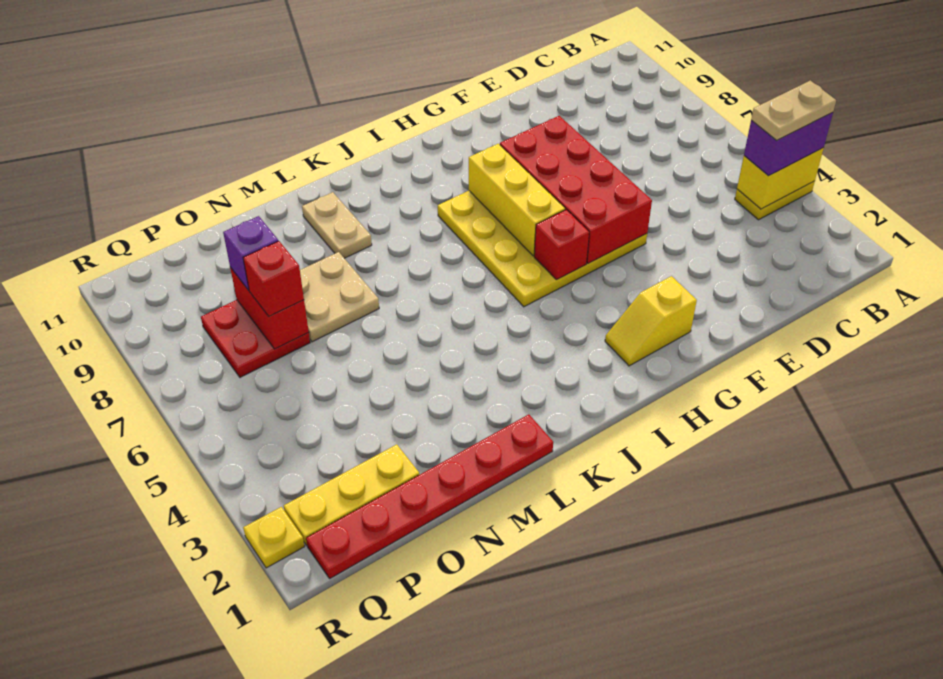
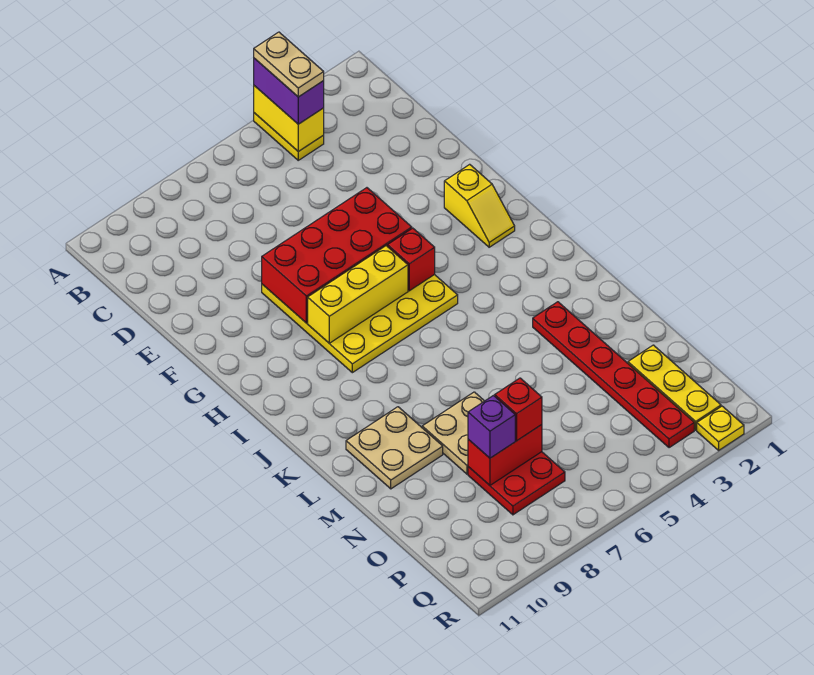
red plate L1:Q1 level 1 -> red plate L3:Q3 level 1
tan plate L9:L10 level 1 -> tan plate L9:M10 level 1

